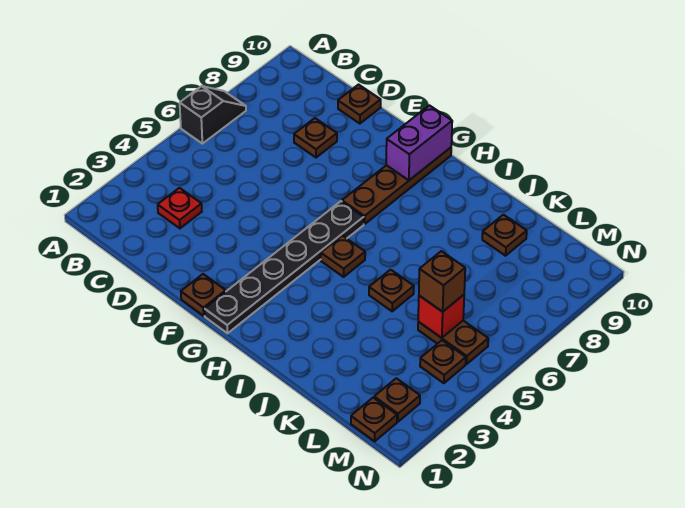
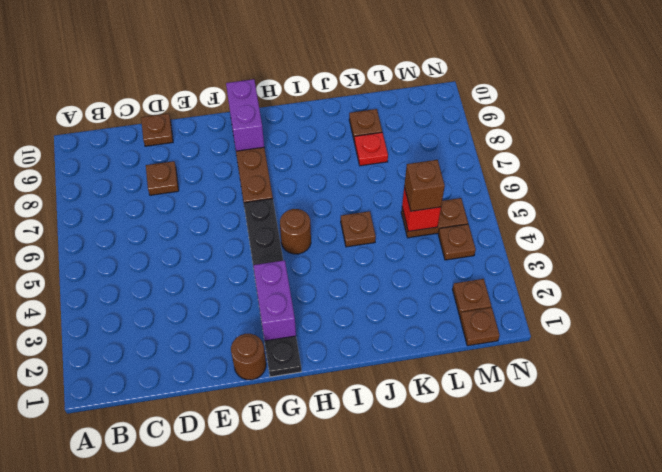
black slope A6:A7 level 1 top 6 -> none
red plate C3 level 1 -> red plate K8 level 1
brown plate F1 level 1 -> brown round brick F1 level 1
none -> purple brick G2:G3 level 2
brown plate H5 level 1 -> brown round brick H5 level 1

